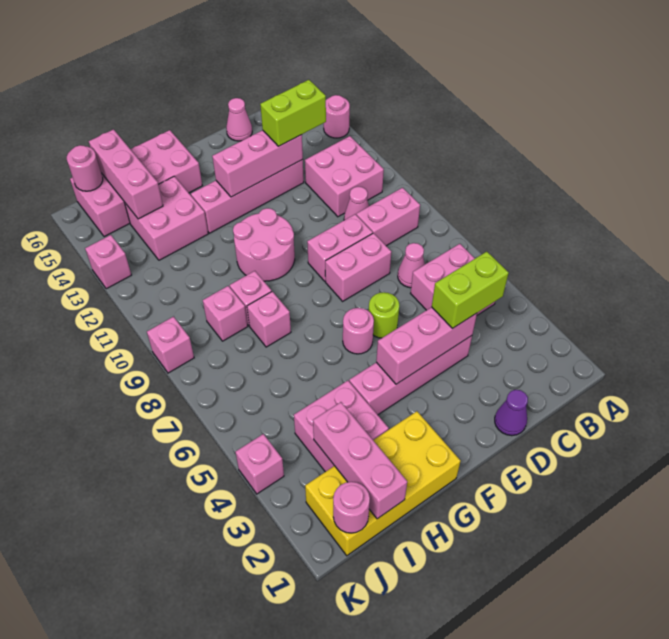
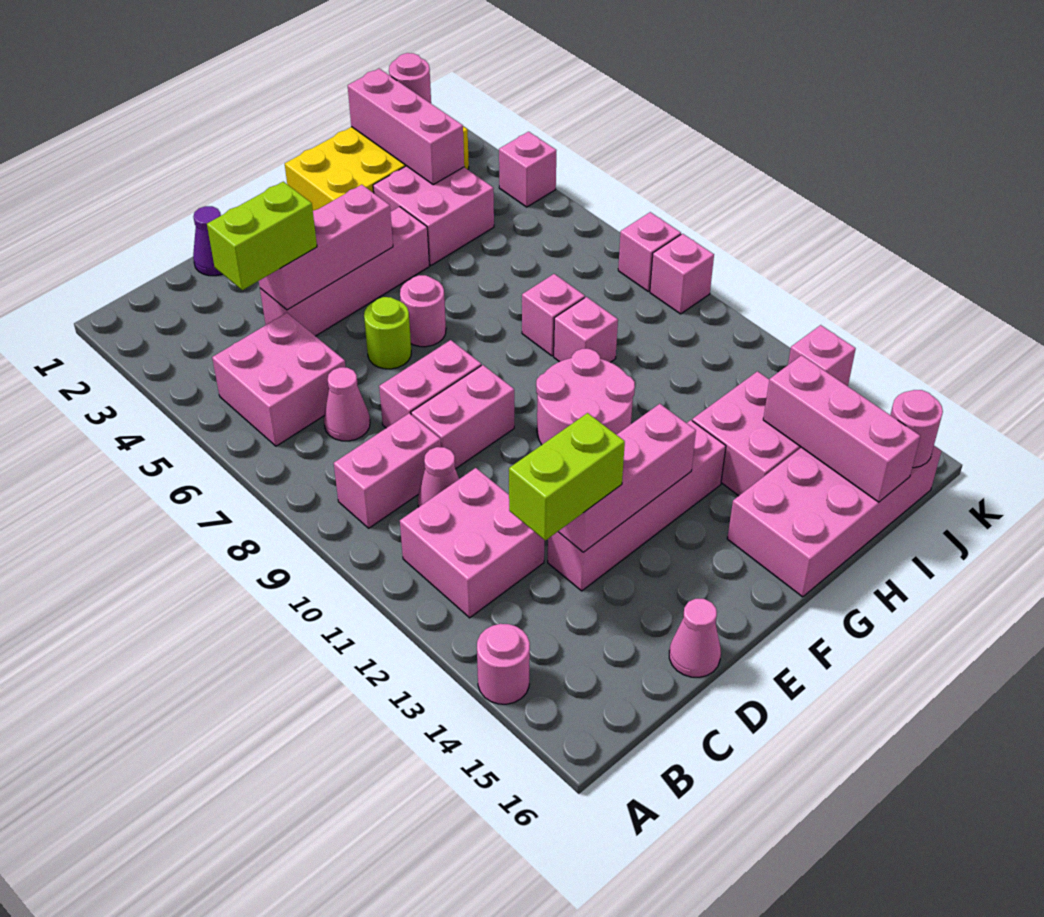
pink brick I9 level 1 -> pink brick K8 level 1

